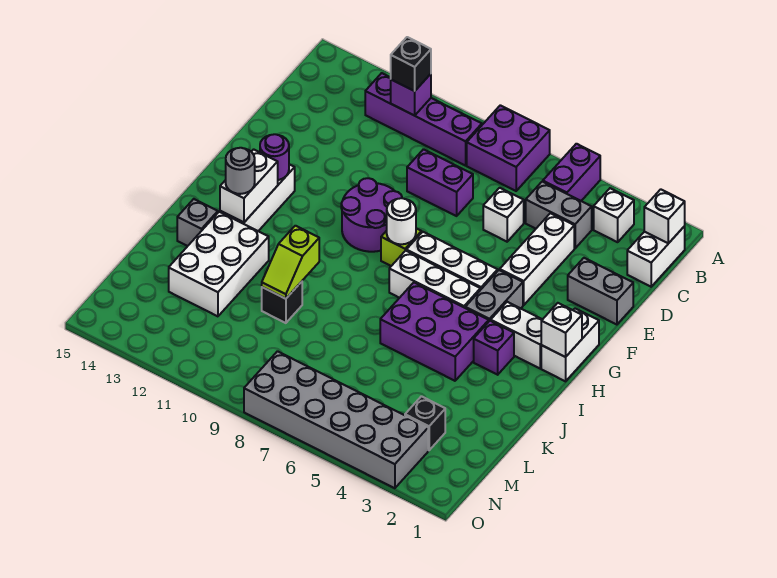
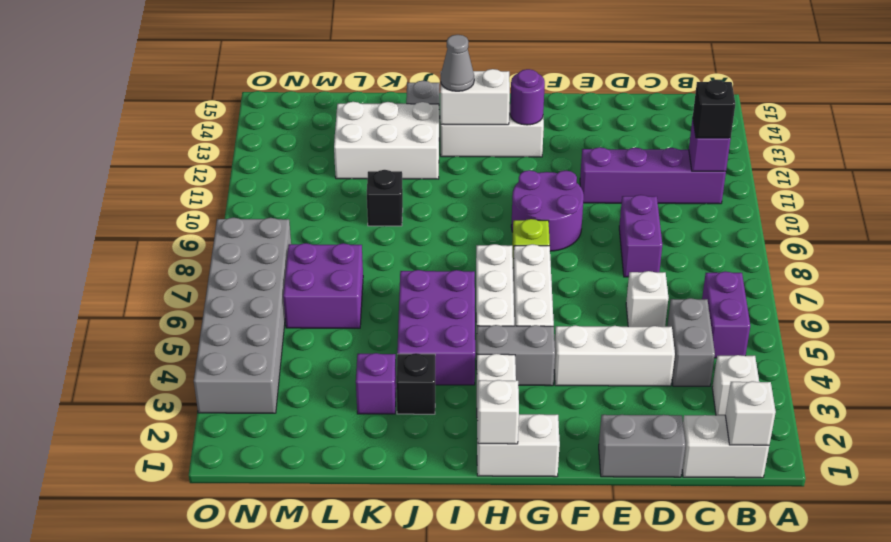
purple brick A5:B5 level 1 -> purple brick B5:B6 level 1
purple brick A7:B8 level 1 -> purple brick L6:M7 level 1
purple brick B9:B12 level 1 -> purple brick B11:E11 level 1
grey brick E1:E2 level 1 -> grey brick D1:E1 level 1
white round brick G8 level 2 -> none
purple brick I3 level 1 -> purple brick K3 level 1
grey round brick I13 level 3 -> grey cone I13 level 3
lime slope J10:K10 level 2 top J -> none
black brick M3 level 1 -> black brick J3 level 1

